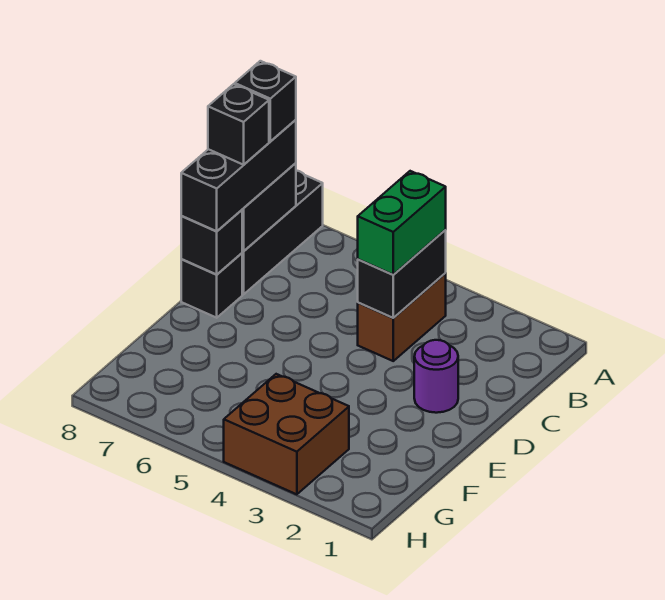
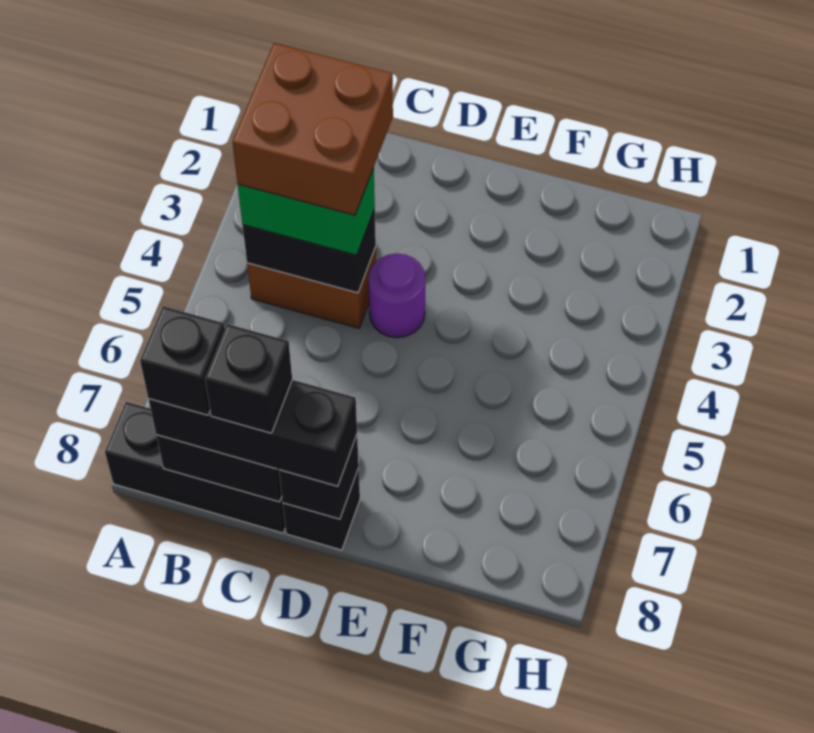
purple round brick D2 level 1 -> purple round brick D4 level 1
brown brick G3:H4 level 1 -> brown brick B3:C4 level 4

